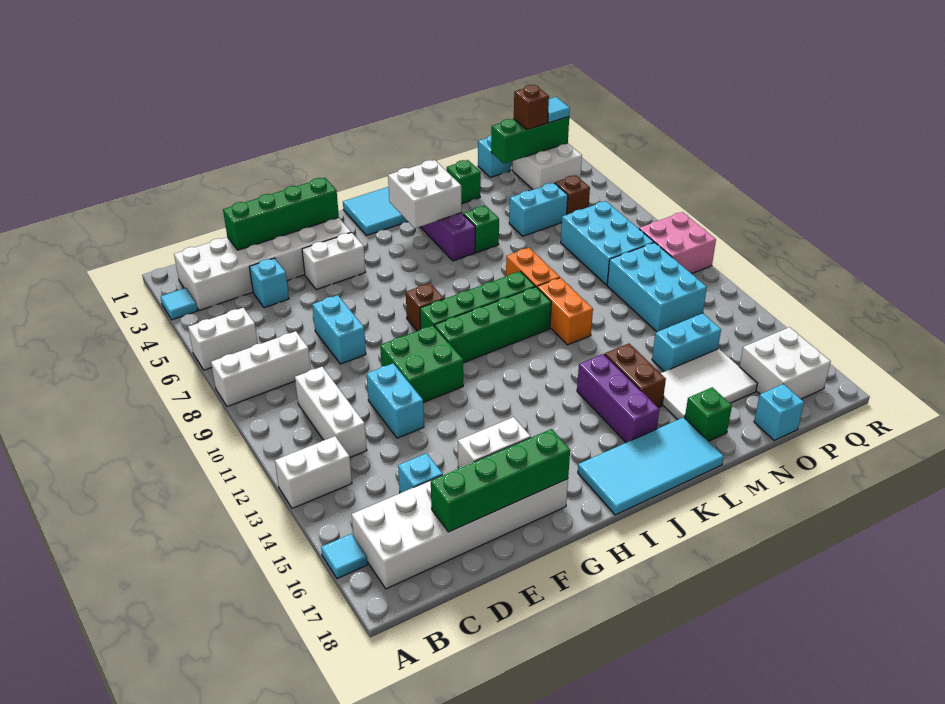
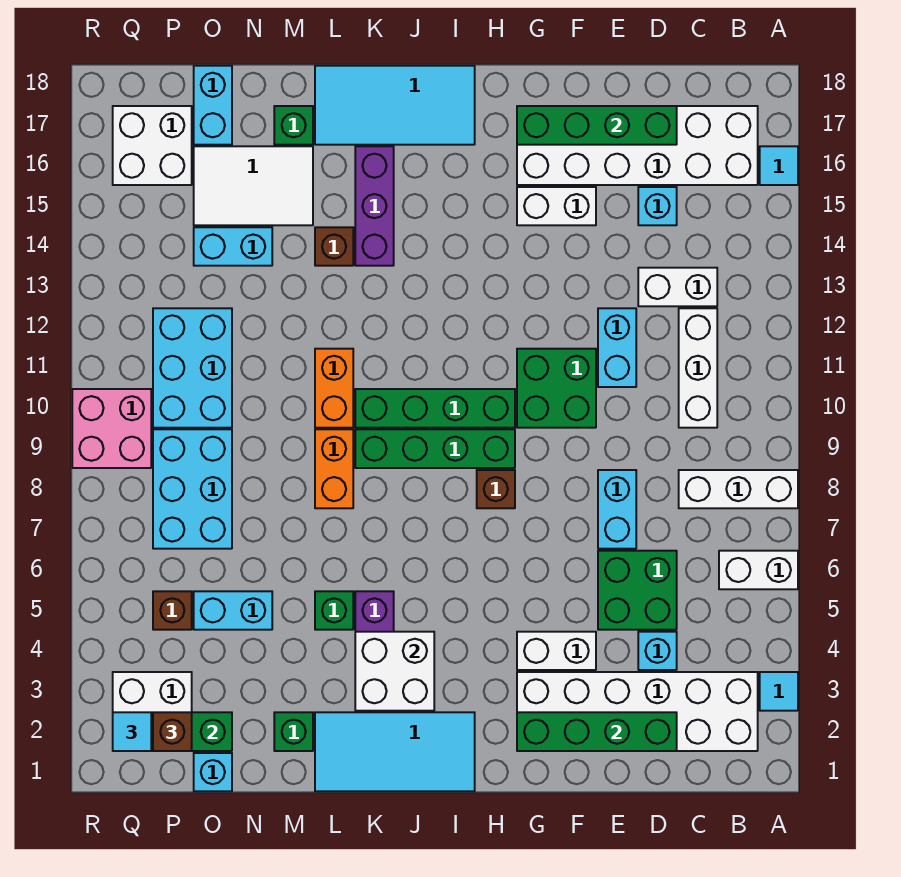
white brick A13:B13 level 1 -> white brick C13:D13 level 1
none -> green brick D5:E6 level 1
brown brick L14:L15 level 1 -> brown brick L14 level 1
cyan brick O18 level 1 -> cyan brick O17:O18 level 1

